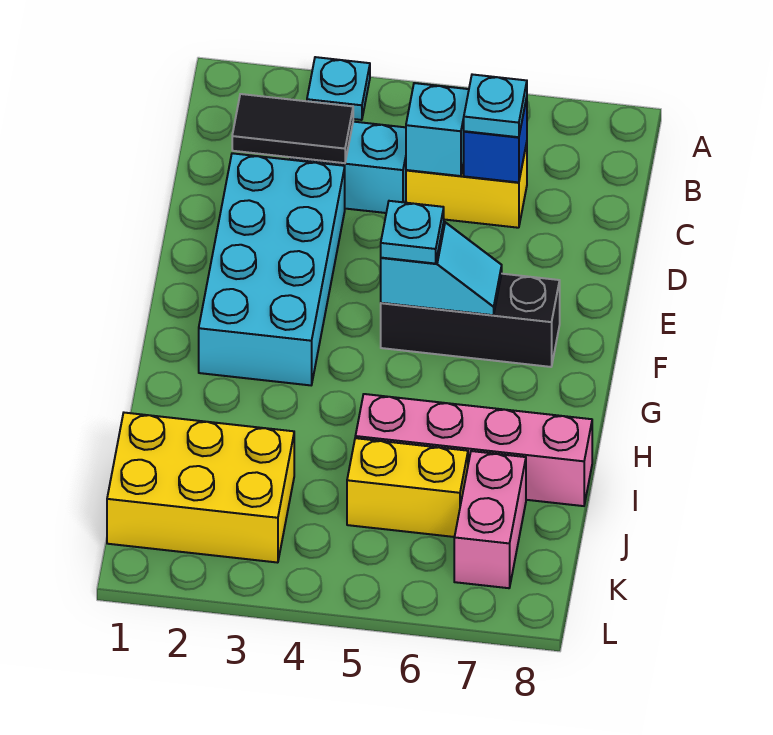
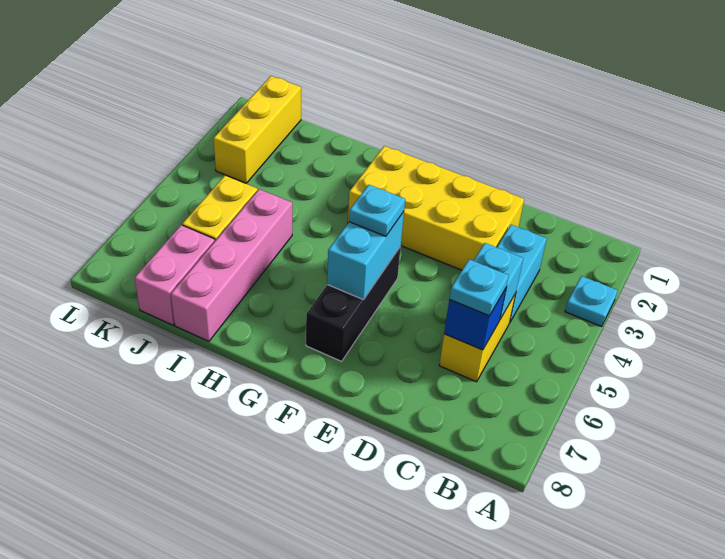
black tile C2:C3 level 2 -> none
cyan brick D2:G3 level 1 -> yellow brick D2:G3 level 1
cyan slope F5:F6 level 2 top 5 -> cyan brick F5:F6 level 2
yellow brick J1:K3 level 1 -> yellow brick K1:K3 level 1
pink brick J7:K7 level 1 -> pink brick J7:J8 level 1

